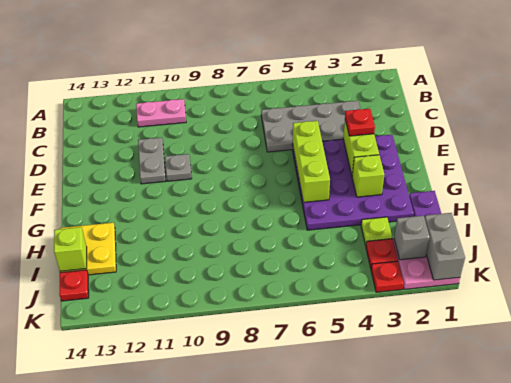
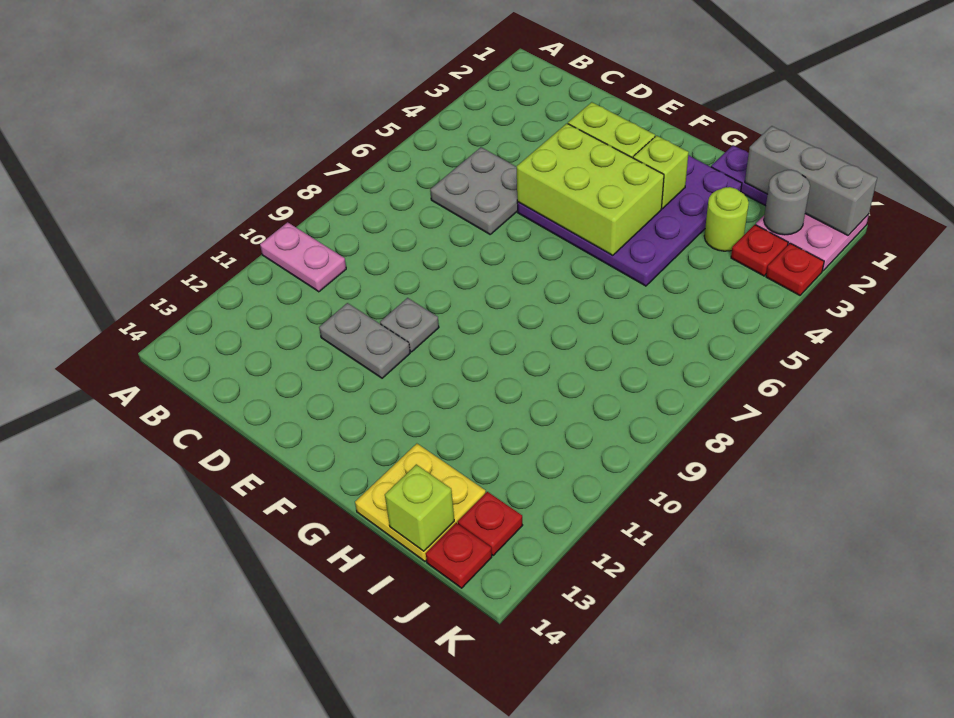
pink plate B10:B11 level 1 -> pink plate A10:B10 level 1
grey plate C3:D6 level 1 -> grey plate C5:D6 level 1
red plate E3 level 3 -> red plate J13 level 1
lime brick E5:G5 level 2 -> lime brick E4:G5 level 2
lime plate I3 level 1 -> lime round brick I3 level 1
grey brick J1:K1 level 2 -> grey brick I1:K1 level 2
grey brick J2 level 2 -> grey round brick J2 level 2

